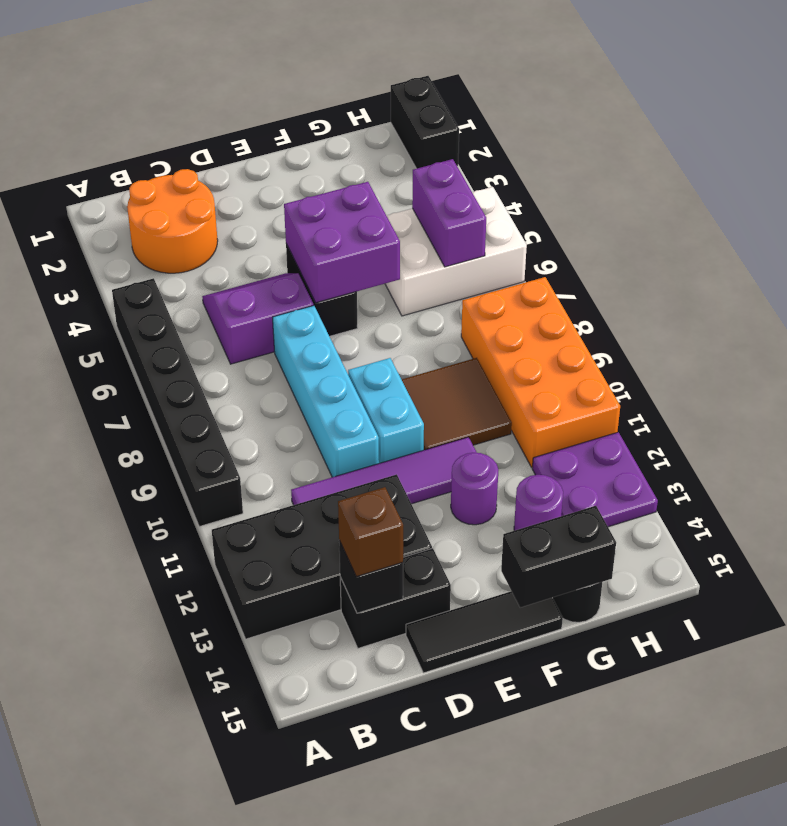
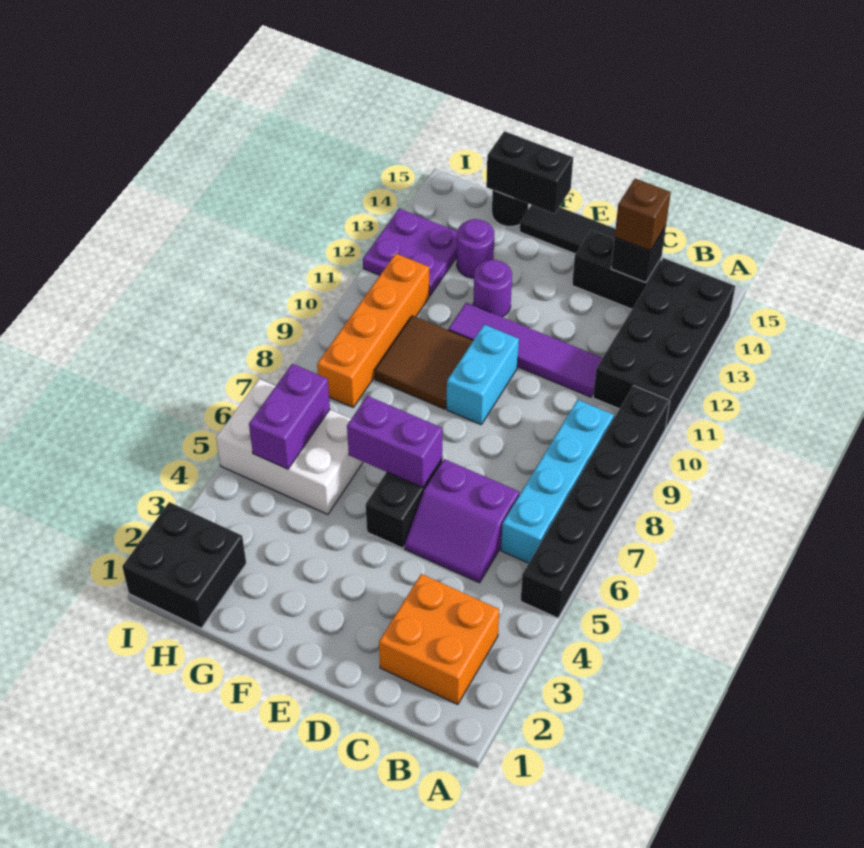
black brick A12:D13 level 1 -> black brick A11:B14 level 1
orange round brick B2:C3 level 1 -> orange brick B2:C3 level 1
cyan brick D7:D10 level 1 -> cyan brick B6:B9 level 1
purple brick E5:F6 level 2 -> purple brick E6:F6 level 2
orange brick H8:I11 level 1 -> orange brick H8:H11 level 1
black brick I1:I2 level 1 -> black brick H1:I2 level 1

